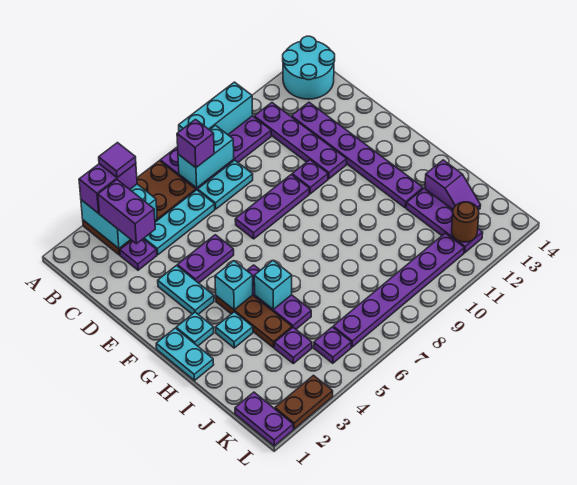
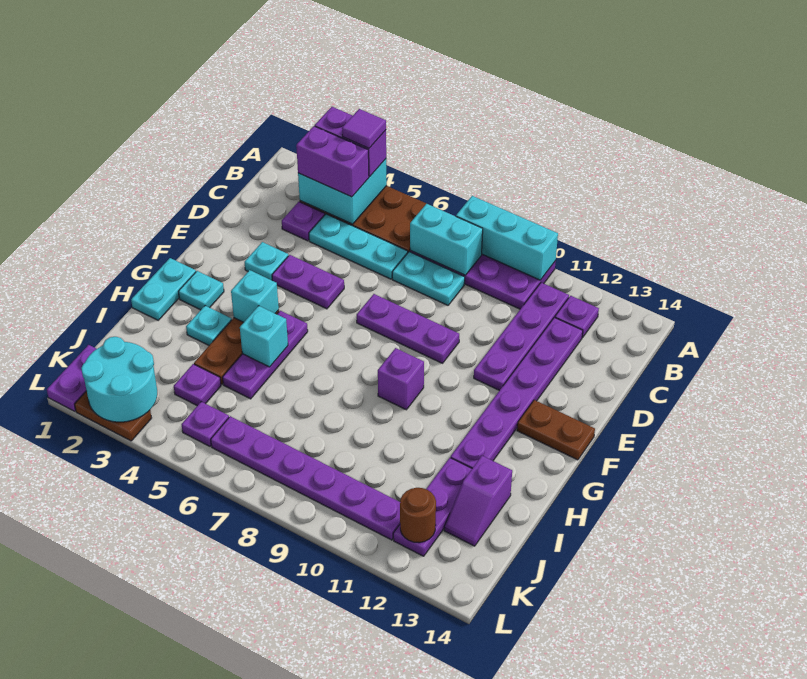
cyan round brick A13:B14 level 1 -> cyan round brick K2:L3 level 2
purple brick B3:C3 level 3 -> purple brick B3:B4 level 3
purple brick B7 level 3 -> purple brick G9 level 1
cyan plate E3:F3 level 1 -> cyan plate E3 level 1
purple plate E10 level 1 -> purple plate B12 level 1
none -> brown plate F13:F14 level 1

